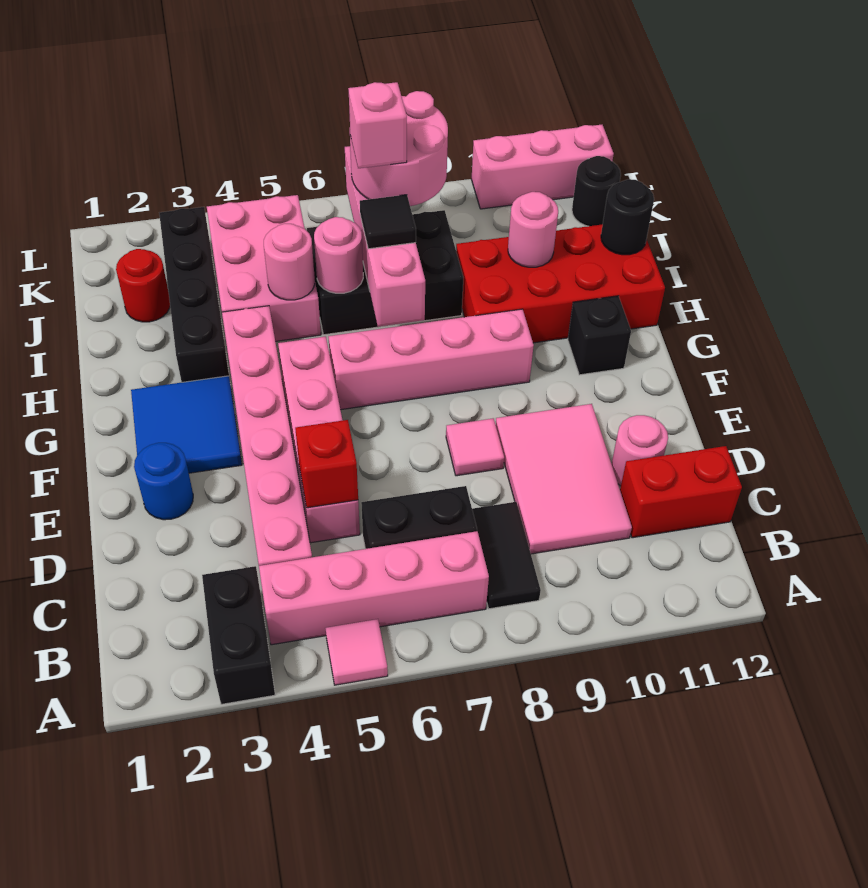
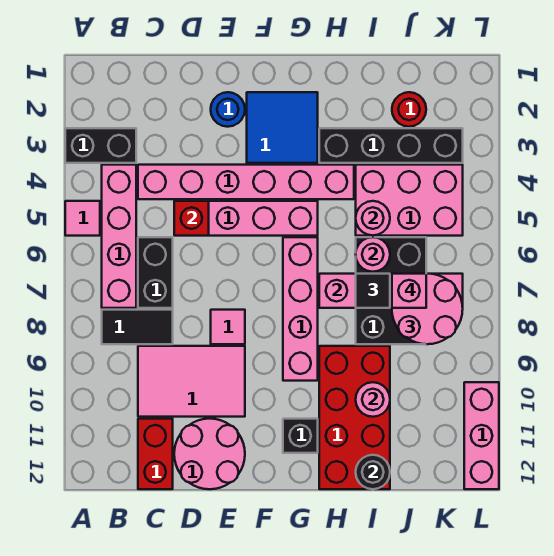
pink round brick D11 level 1 -> pink round brick D11:E12 level 1
black round brick K12 level 1 -> none

